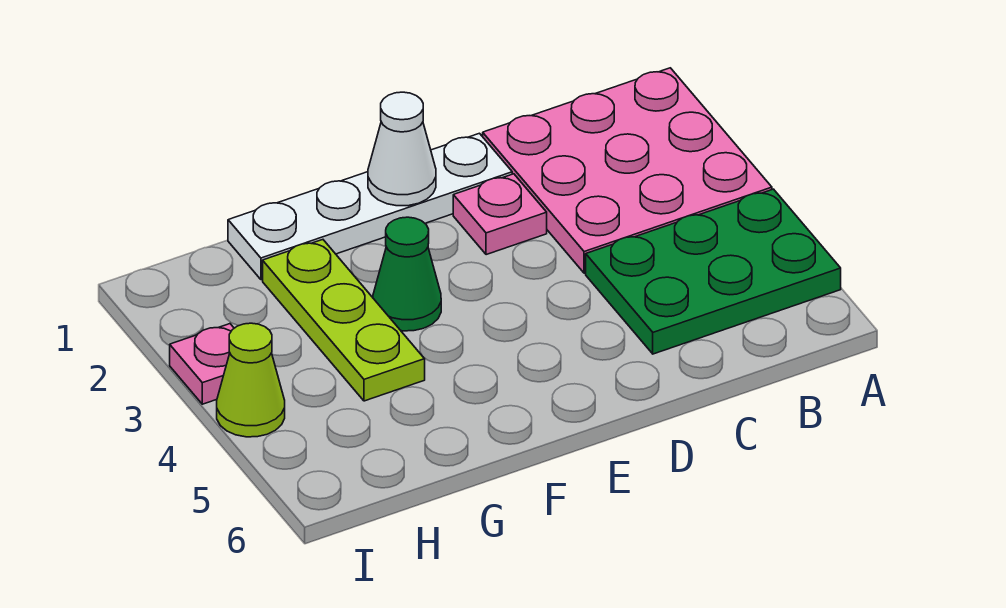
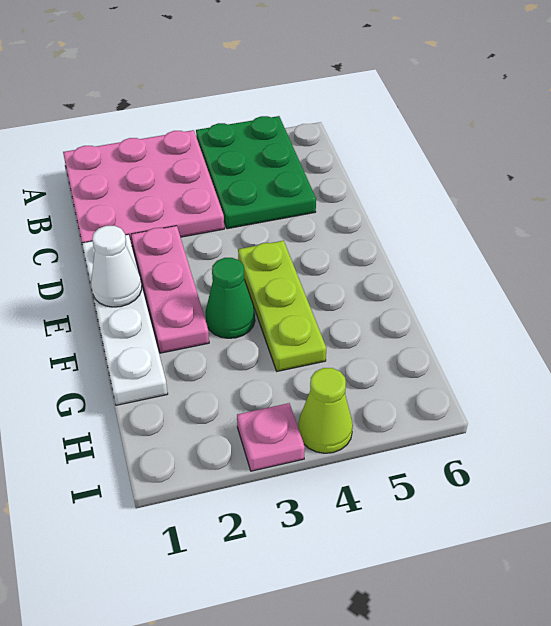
pink plate D2 level 1 -> pink plate D2:F2 level 1
lime plate G2:G4 level 1 -> lime plate E4:G4 level 1

